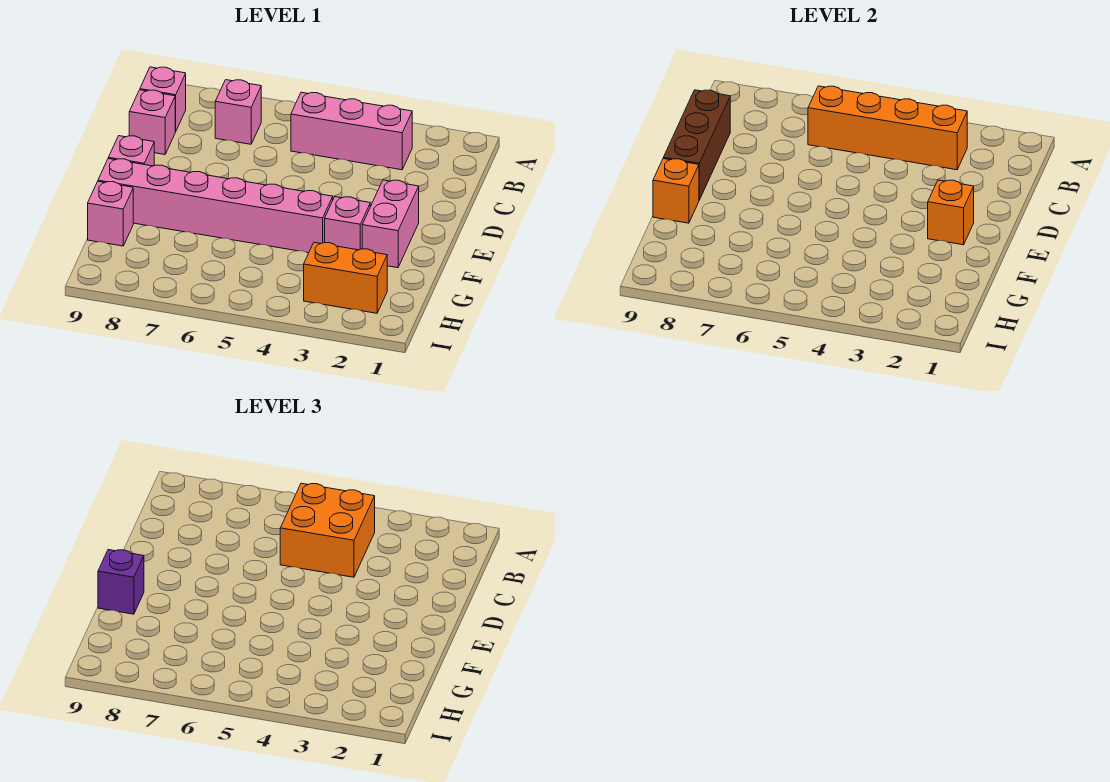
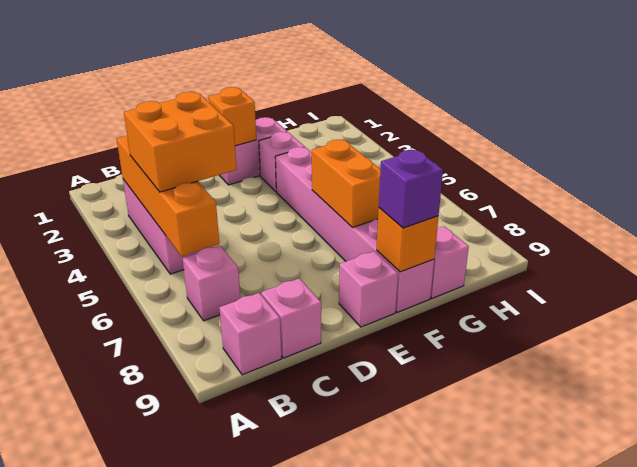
brown brick C9:E9 level 2 -> none
orange brick H2:H3 level 1 -> orange brick F6:F7 level 2

